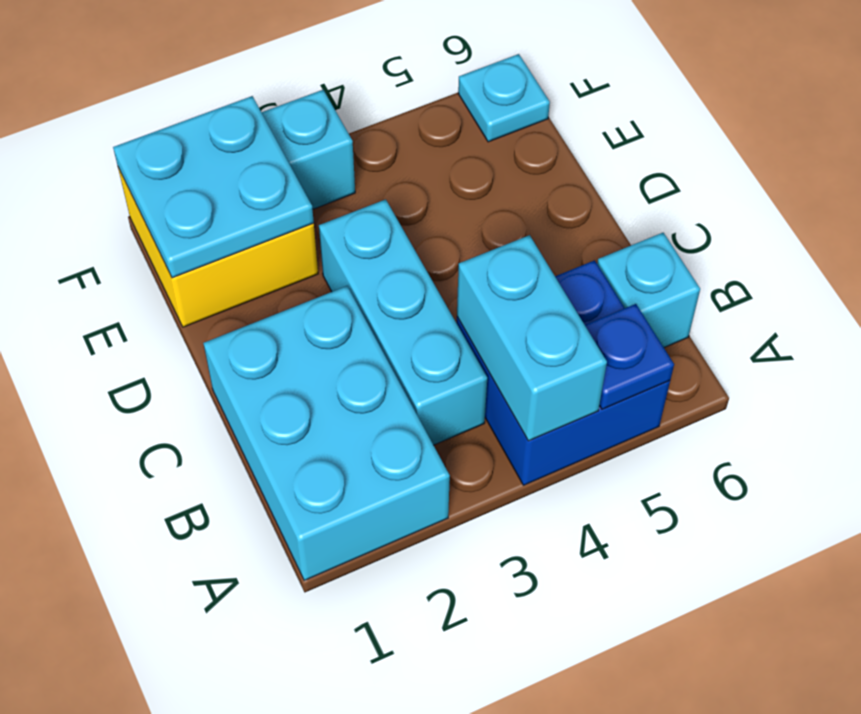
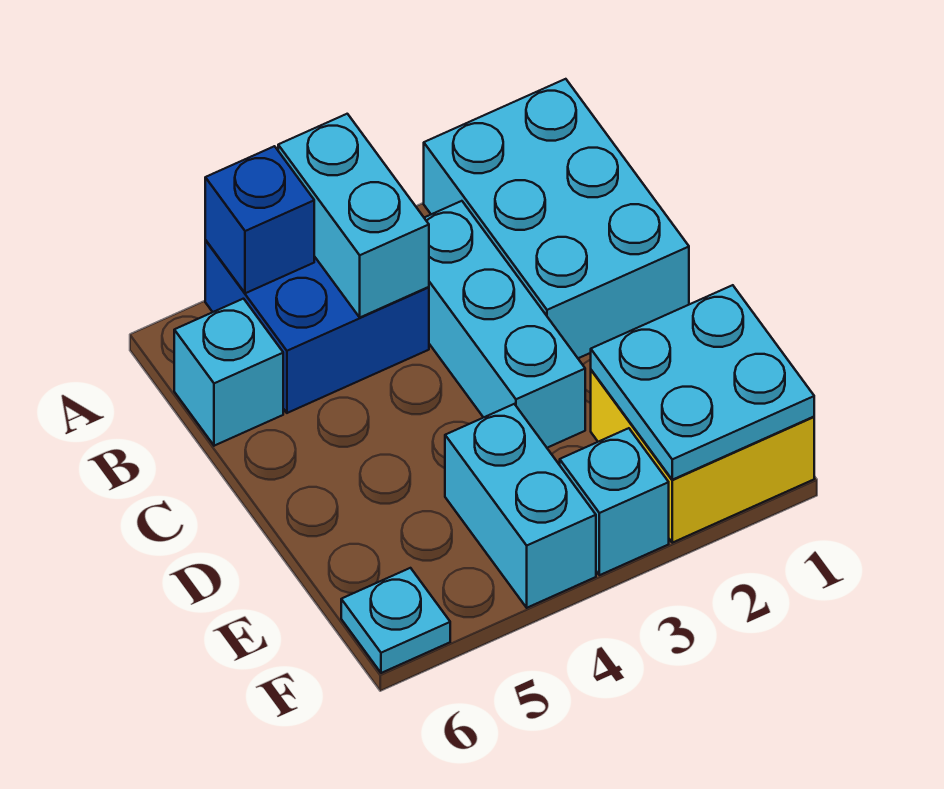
blue plate A5 level 2 -> blue brick A5 level 2
none -> cyan brick E4:F4 level 1

